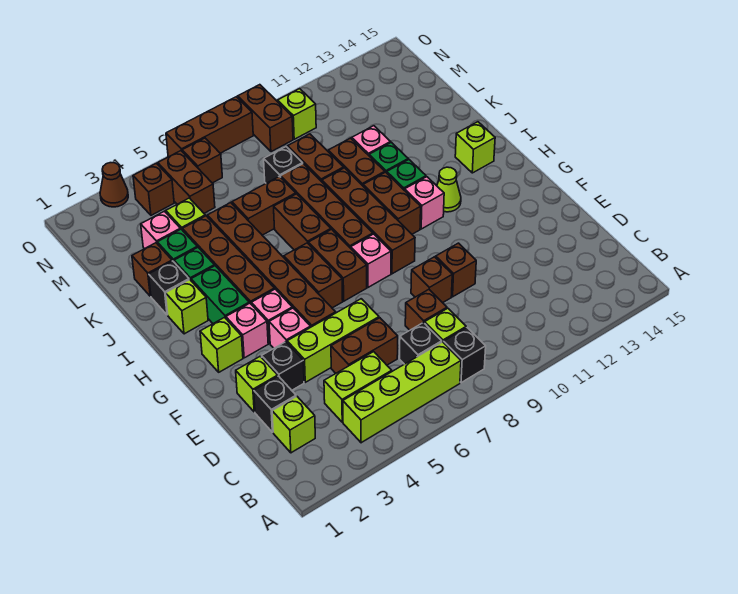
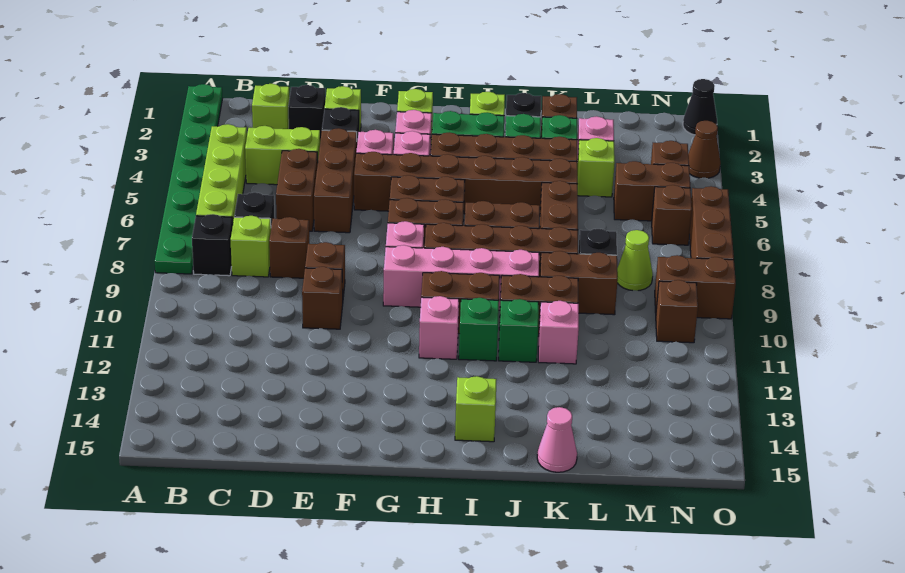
none -> green plate A1:A8 level 1
lime brick C4:C5 level 1 -> lime brick C4:D4 level 1
lime brick E4:E6 level 1 -> brown brick E4:E6 level 1
brown brick G9:J9 level 1 -> pink brick G9:J9 level 1
lime cone H12 level 1 -> lime cone M8 level 1
none -> pink cone K15 level 1
lime brick N10 level 1 -> brown brick N10 level 1
none -> black cone O1 level 1

